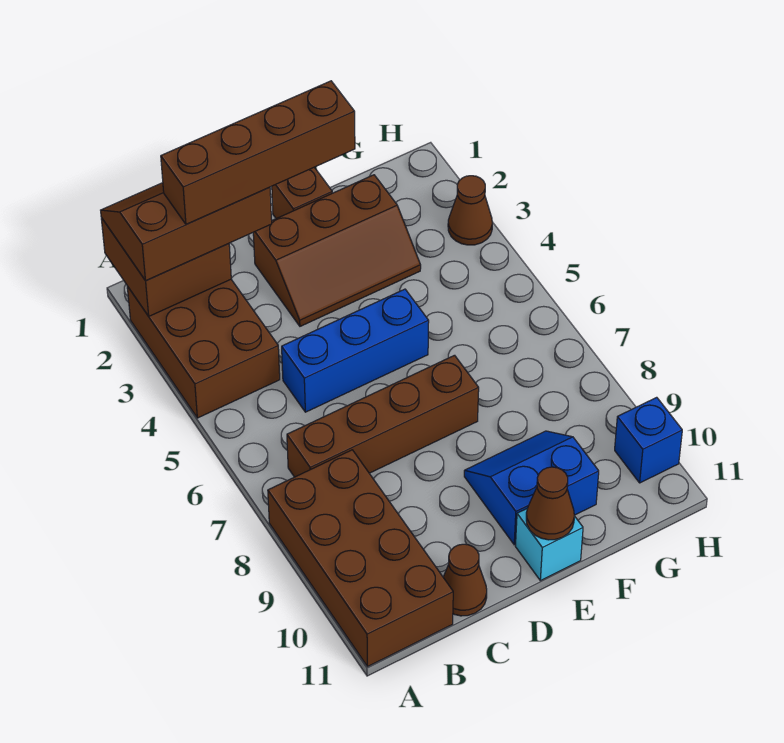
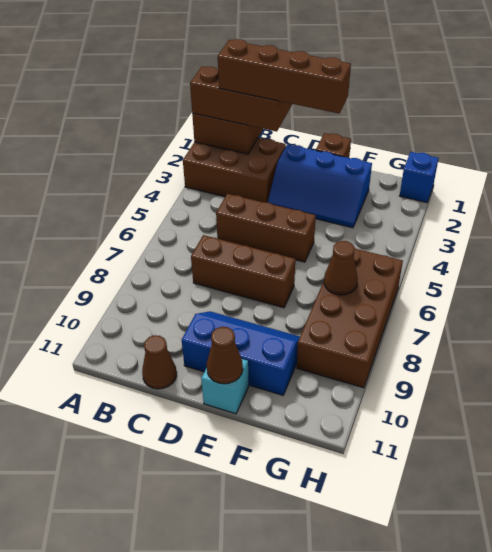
brown brick A2:B4 level 1 -> brown brick A2:C3 level 1
brown brick A8:B11 level 1 -> brown brick G6:H9 level 1
brown brick B7:E7 level 1 -> brown brick C7:E7 level 1
blue brick C5:E5 level 1 -> brown brick C5:E5 level 1
brown slope D2:F3 level 1 top 2 -> blue slope D2:F3 level 1 top 2
blue slope E9:F10 level 1 top 10 -> blue slope D9:F10 level 1 top 10
brown cone H3 level 1 -> brown cone G7 level 2
blue brick H10 level 1 -> blue brick H1 level 1

